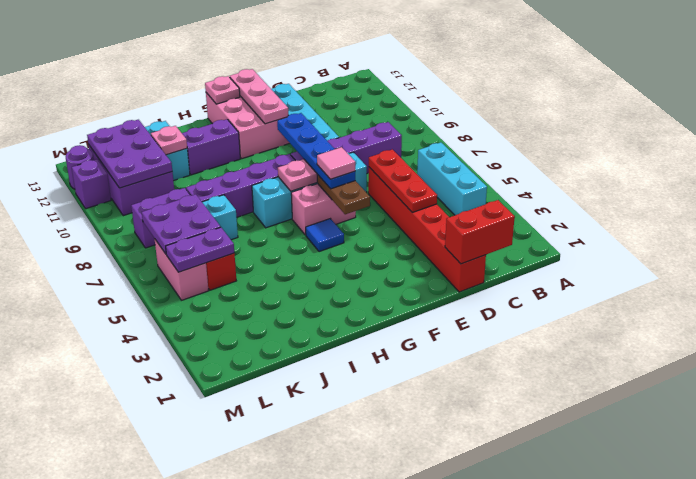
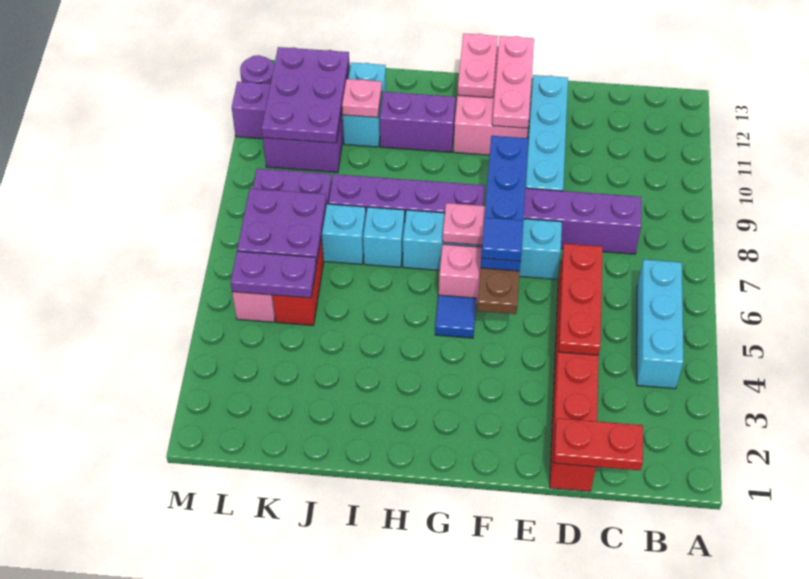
red brick C1:D1 level 2 -> red plate C1:D1 level 2
pink tile F6 level 4 -> blue tile F6 level 4
pink plate G13 level 2 -> pink plate G12:G13 level 2
none -> cyan brick I7 level 1

